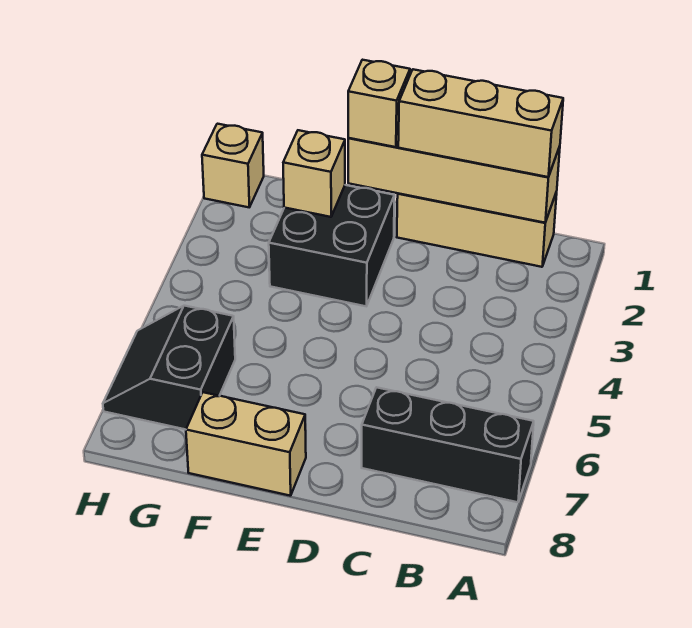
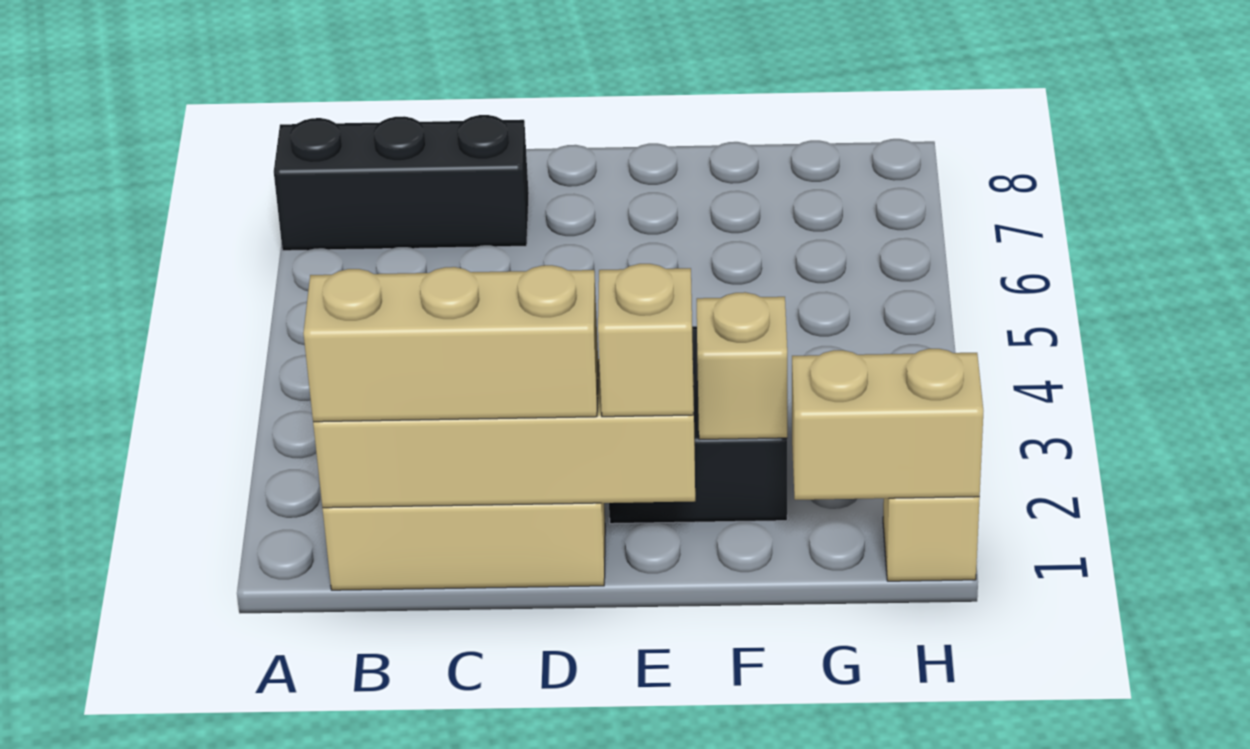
tan brick E8:F8 level 1 -> tan brick G1:H1 level 2
black slope G6:H7 level 1 top G -> none

